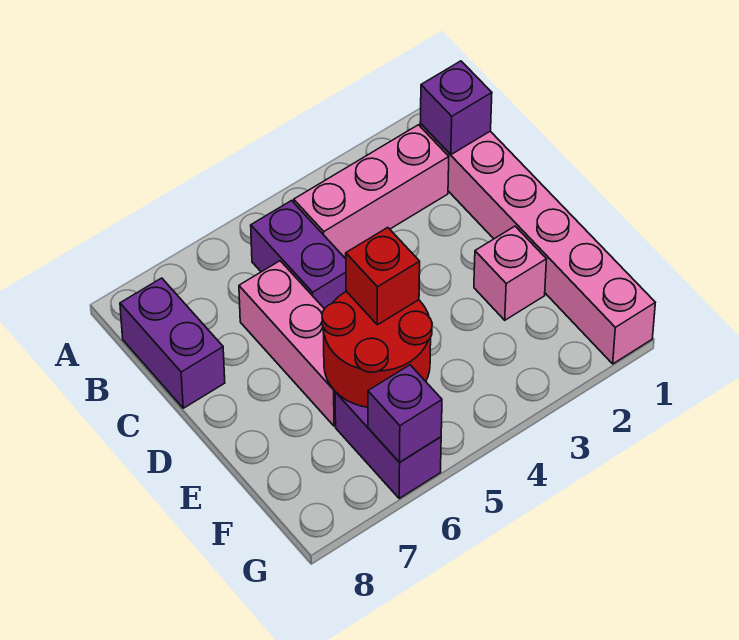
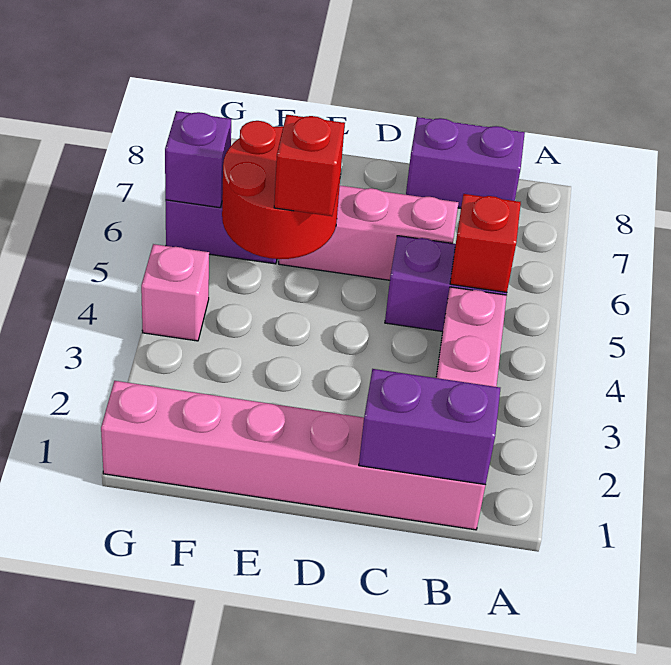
purple brick B1 level 2 -> purple brick B1:C1 level 2
none -> red brick B5 level 2
pink brick E2 level 1 -> pink brick G4 level 1

